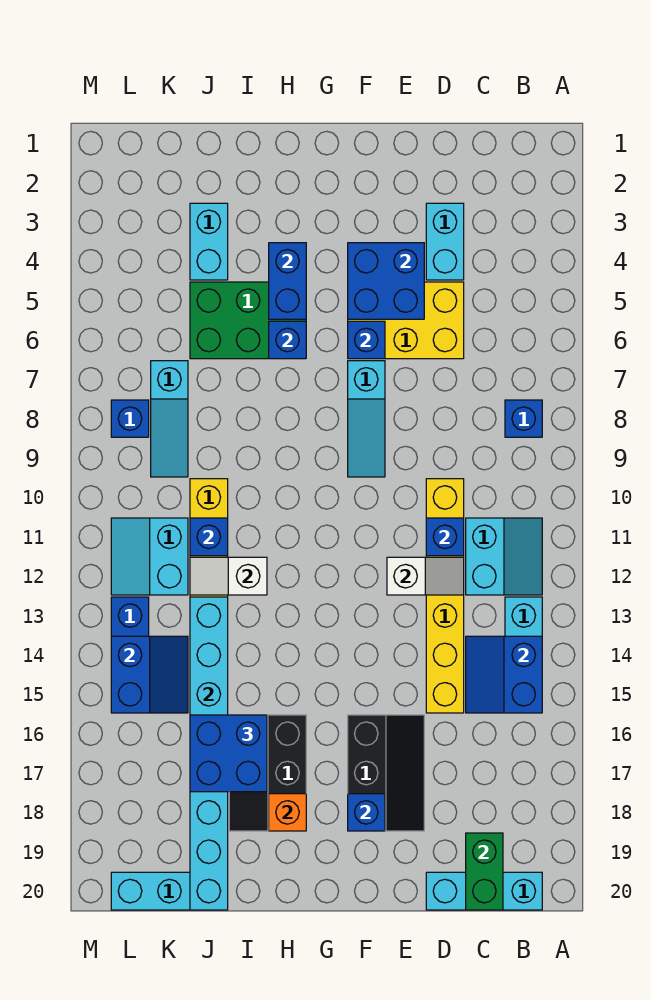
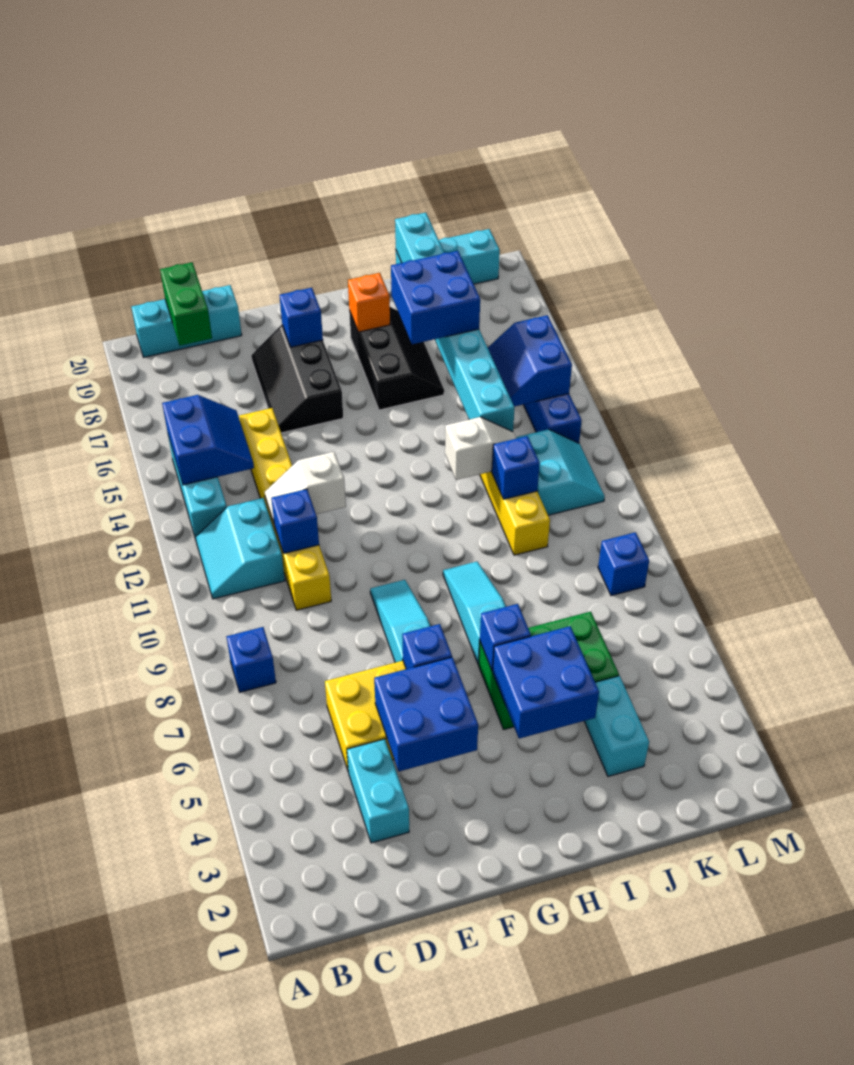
blue brick H4:H5 level 2 -> blue brick H4:I5 level 2
cyan slope K7:K9 level 1 top 7 -> cyan slope H7:H9 level 1 top 7

